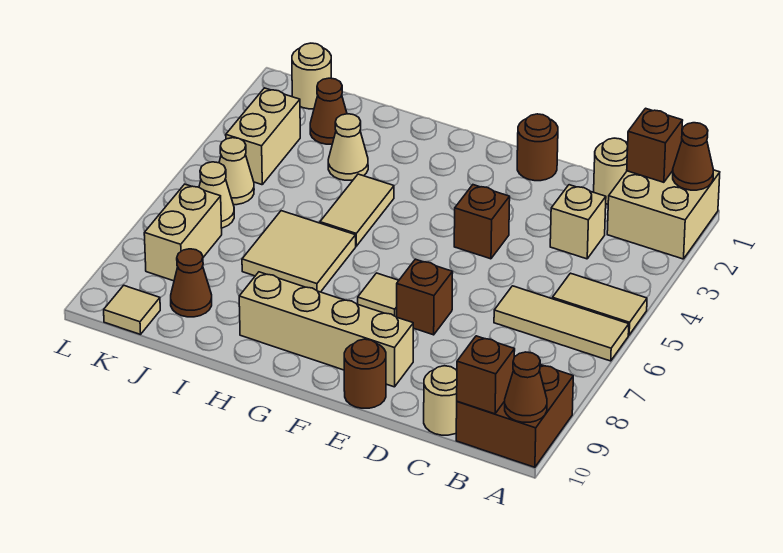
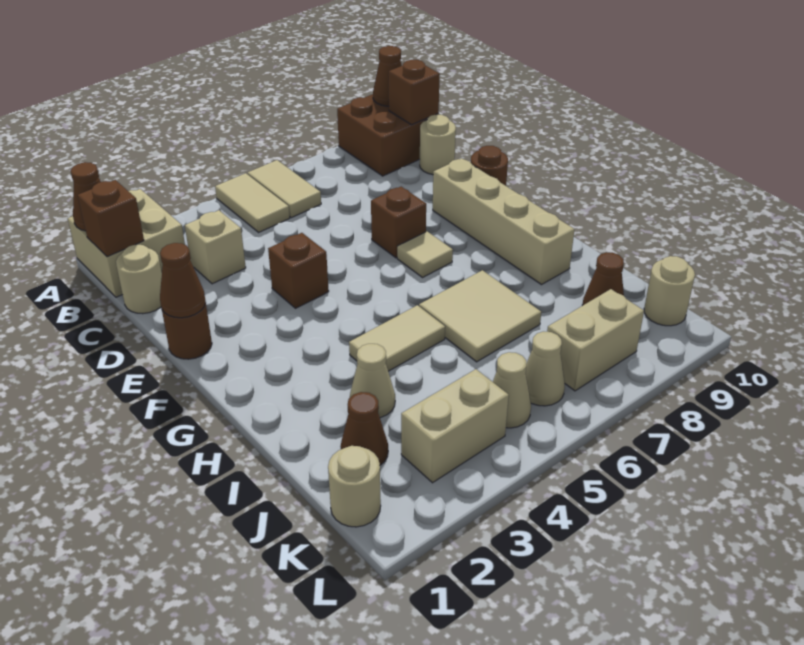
tan tile A6:C6 level 1 -> tan tile A6:B6 level 1
none -> brown cone E1 level 2
tan tile K10 level 1 -> tan round brick K10 level 1

